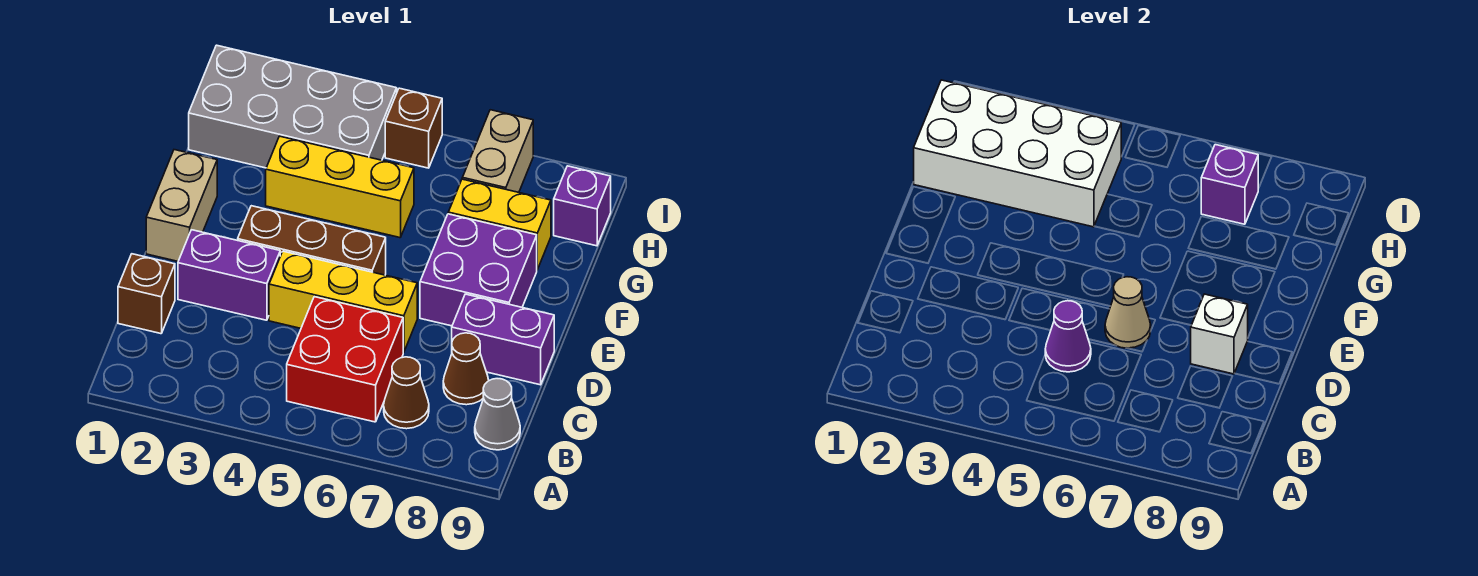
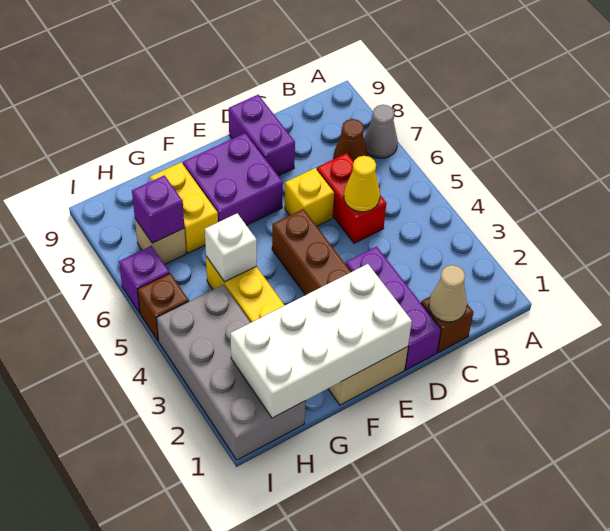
red brick B5:C6 level 1 -> red brick C5:C6 level 1
grey cone B9 level 1 -> grey cone A7 level 1
purple cone C5 level 2 -> yellow cone C5 level 2
brown cone C8 level 1 -> none
purple brick D2:D3 level 1 -> purple brick D1:D3 level 1
yellow brick D4:D6 level 1 -> yellow brick D6 level 1
tan cone D6 level 2 -> tan cone C1 level 2
white brick D8 level 2 -> white brick G5 level 2
white brick G1:H4 level 2 -> white brick E1:H2 level 2
tan brick H7:I7 level 1 -> tan brick H7 level 1
purple brick H9 level 1 -> purple brick I6 level 1

